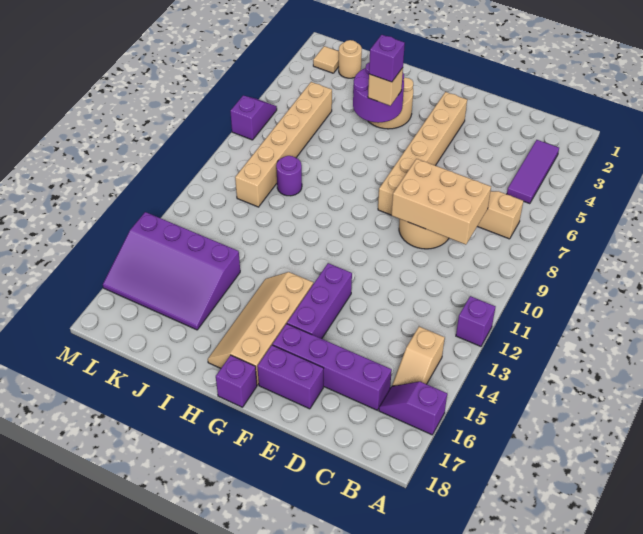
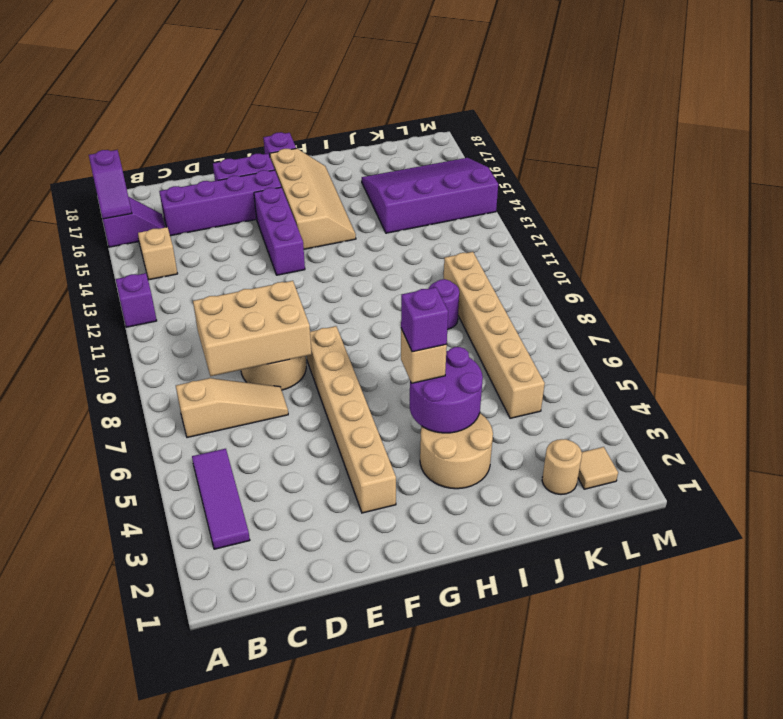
purple slope M6:M7 level 1 top 7 -> purple slope A16:A17 level 2 top 17

